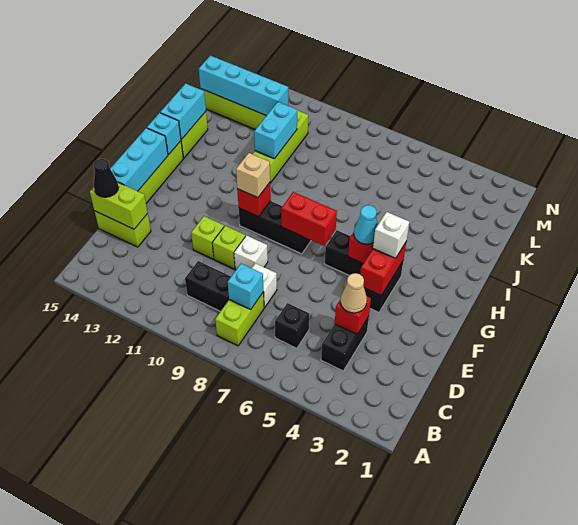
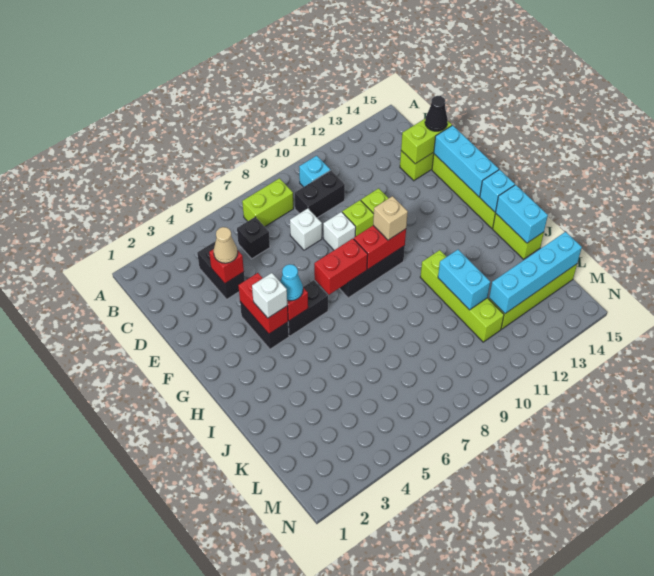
lime brick B8:C8 level 1 -> lime brick B7:B8 level 1
cyan brick C8 level 2 -> cyan brick B10 level 1
red brick G10 level 2 -> red brick G9:G10 level 2

